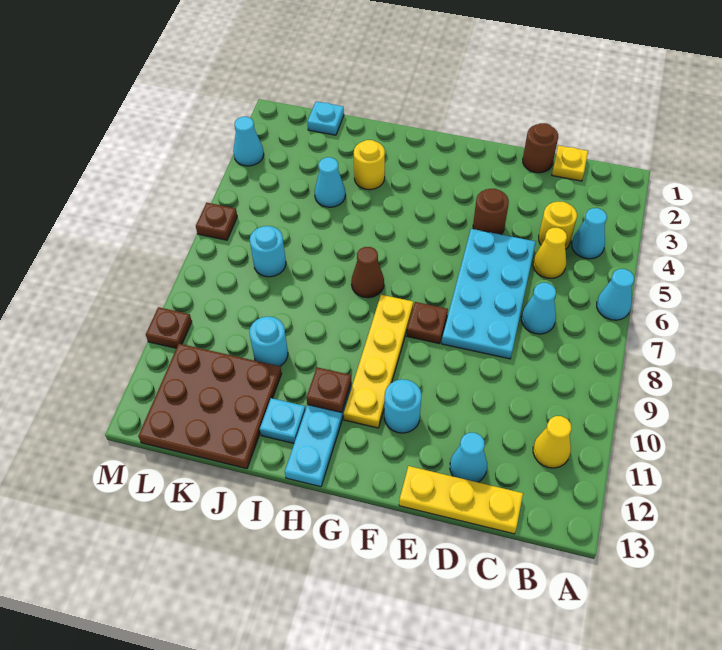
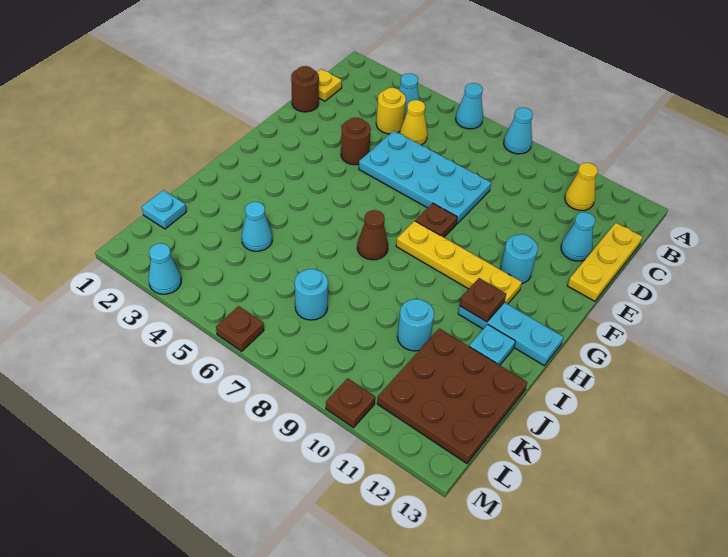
cyan cone C7 level 1 -> cyan cone A8 level 1
yellow round brick I3 level 1 -> none

